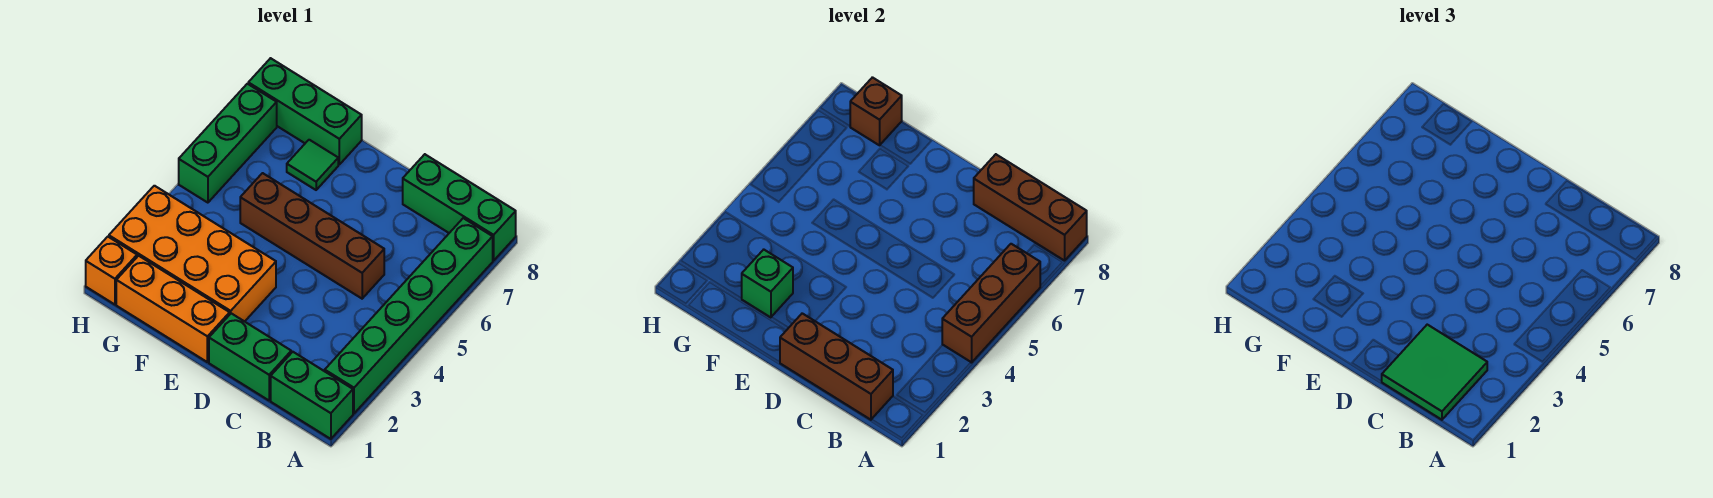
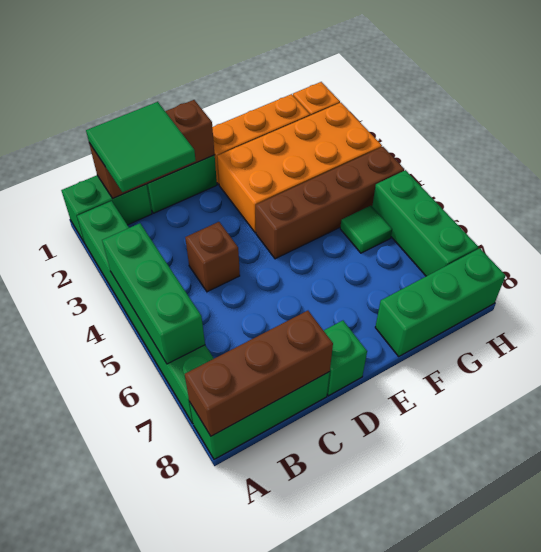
brown brick A4:A6 level 2 -> green brick A4:A6 level 2
brown brick C5:F5 level 1 -> brown brick E4:H4 level 1
green brick F2 level 2 -> green brick D8 level 1
green tile F7 level 1 -> green tile G5 level 1
brown brick G8 level 2 -> brown brick C4 level 1

